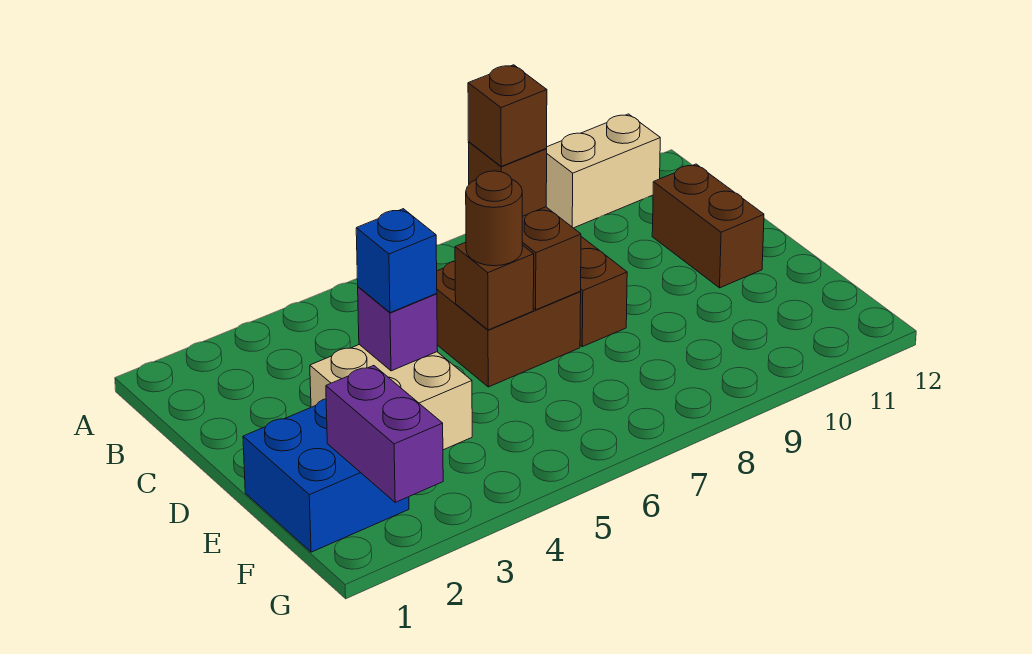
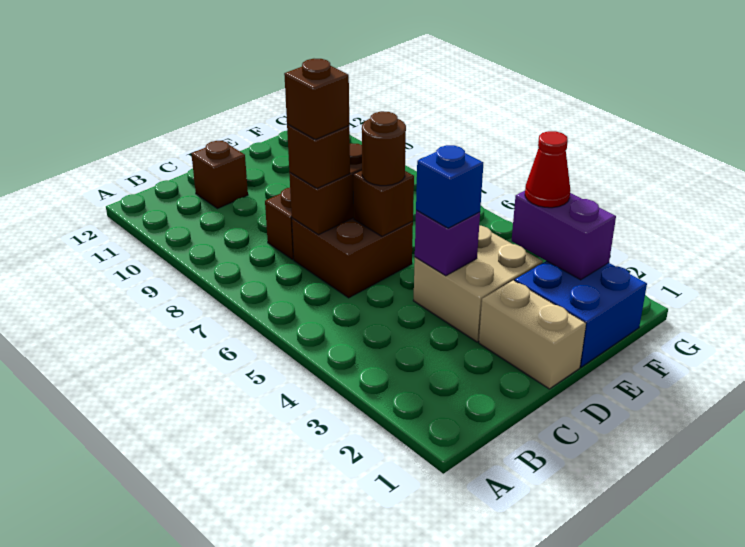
tan brick A10:A11 level 1 -> tan brick D1:D2 level 1
brown brick C11:D11 level 1 -> brown brick C11 level 1
purple brick F2:G2 level 2 -> purple brick F2:F3 level 2
none -> red cone F3 level 3

